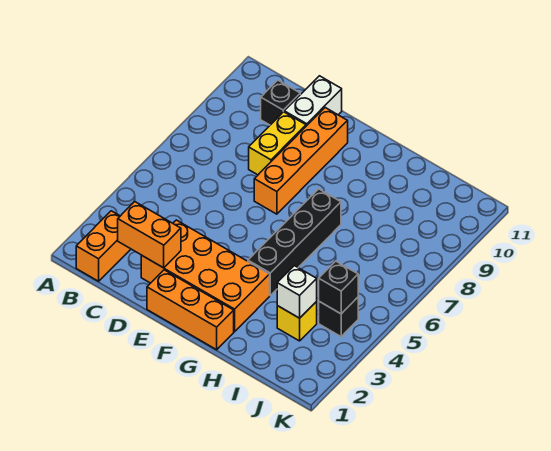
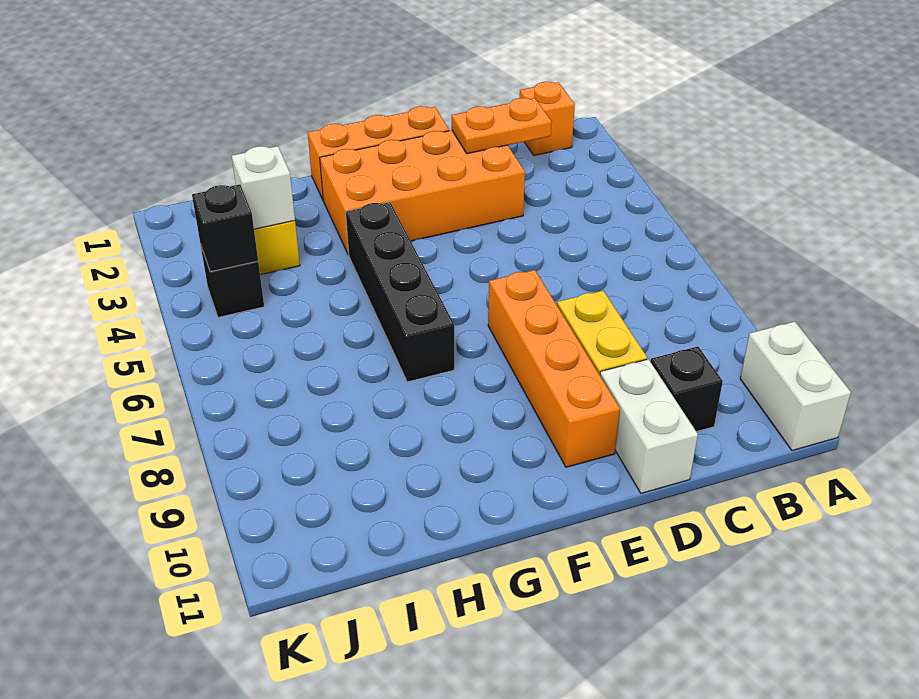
none -> white brick A10:A11 level 1
orange brick B1:B2 level 1 -> orange brick B1 level 1
orange brick C2:D2 level 2 -> orange plate C2:D2 level 2

